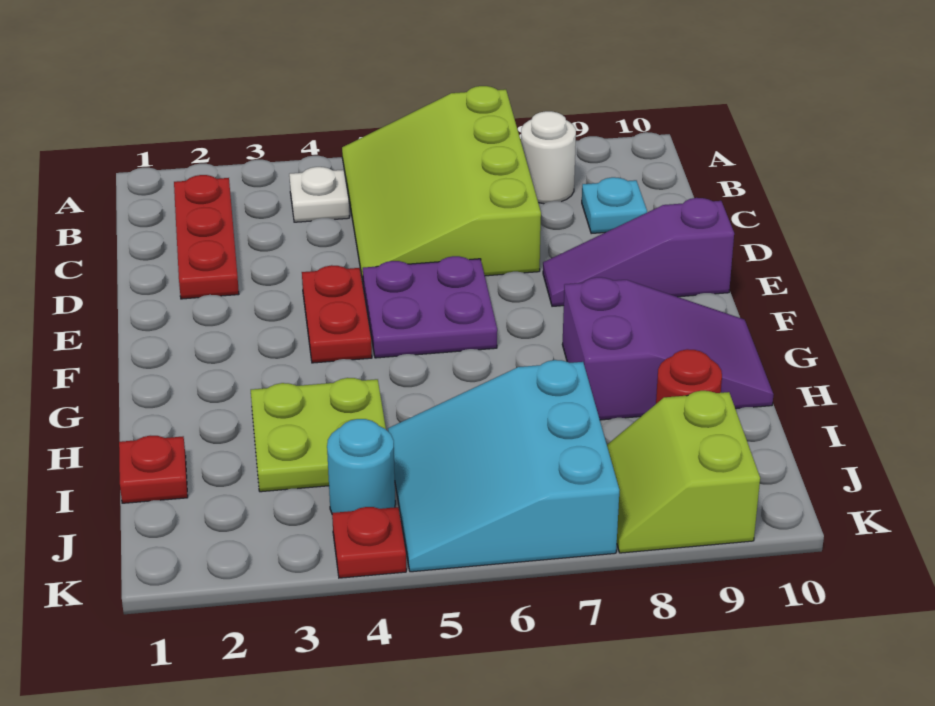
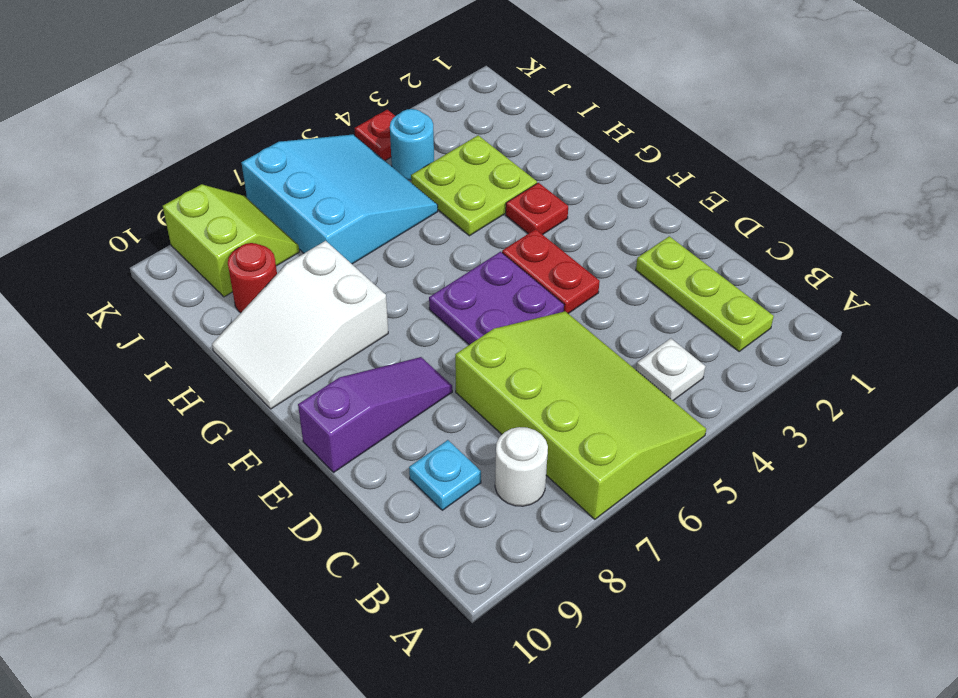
red plate B2:D2 level 1 -> lime plate B2:D2 level 1
purple slope G8:H10 level 1 top 8 -> white slope G8:H10 level 1 top 8
red plate I1 level 1 -> red plate G3 level 1

